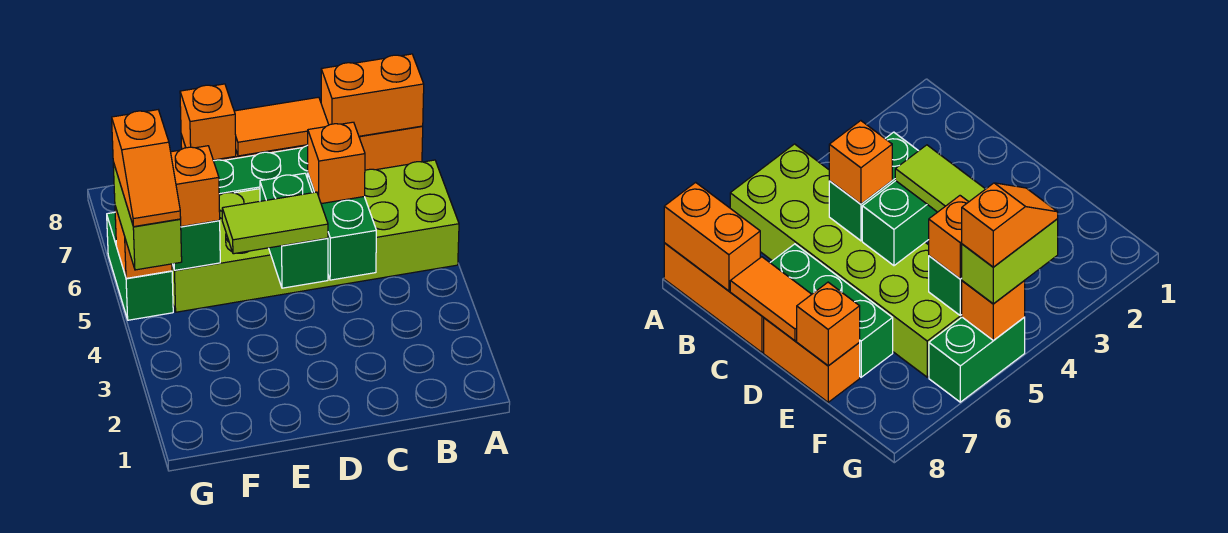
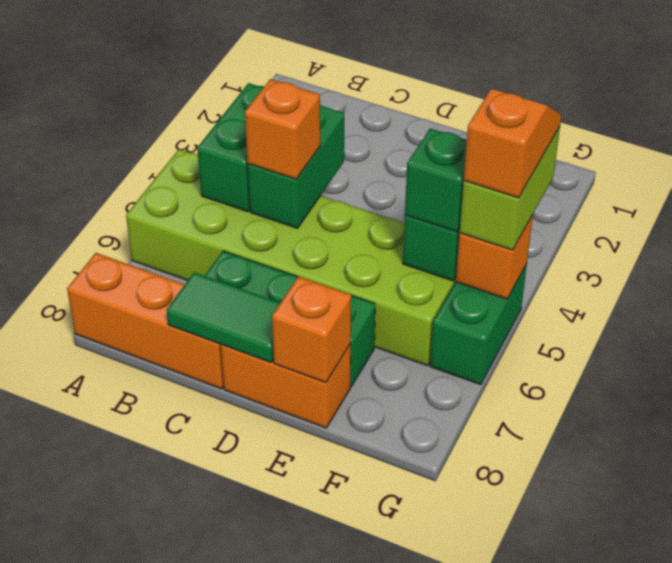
orange brick A8:B8 level 2 -> none
orange tile C8:D8 level 2 -> green tile C8:D8 level 2
green brick D4:D5 level 2 -> green brick B4:B5 level 2
lime tile D4:E4 level 3 -> none
orange brick F5 level 3 -> green brick F5 level 3

